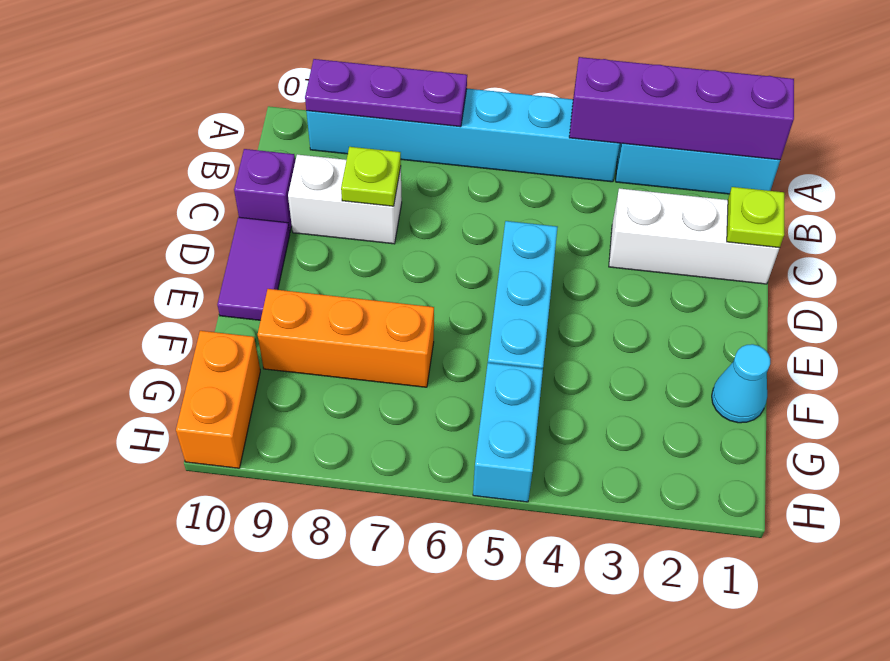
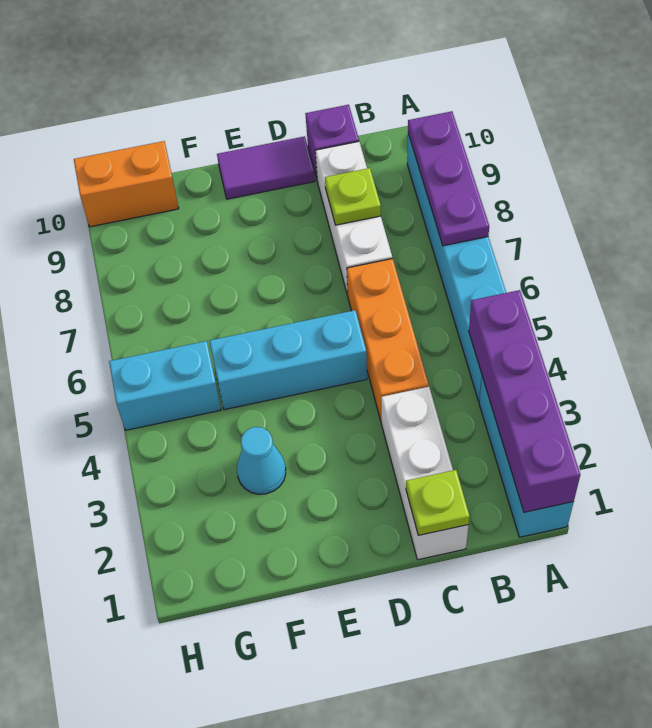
white brick C8:C9 level 1 -> white brick C7:C9 level 1
cyan cone F1 level 1 -> cyan cone F3 level 1
orange brick F7:F9 level 1 -> orange brick C4:C6 level 1

